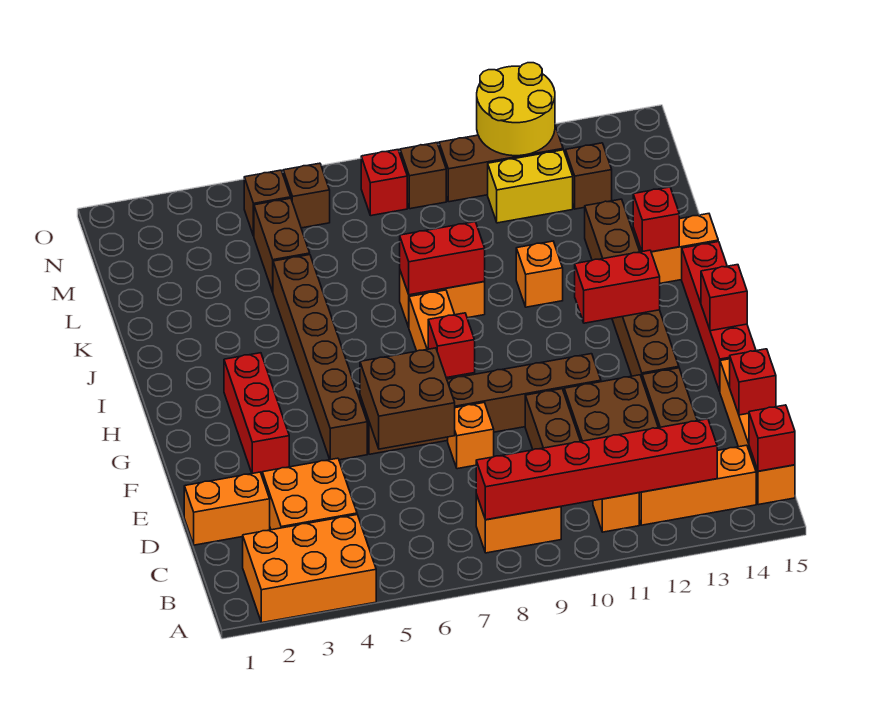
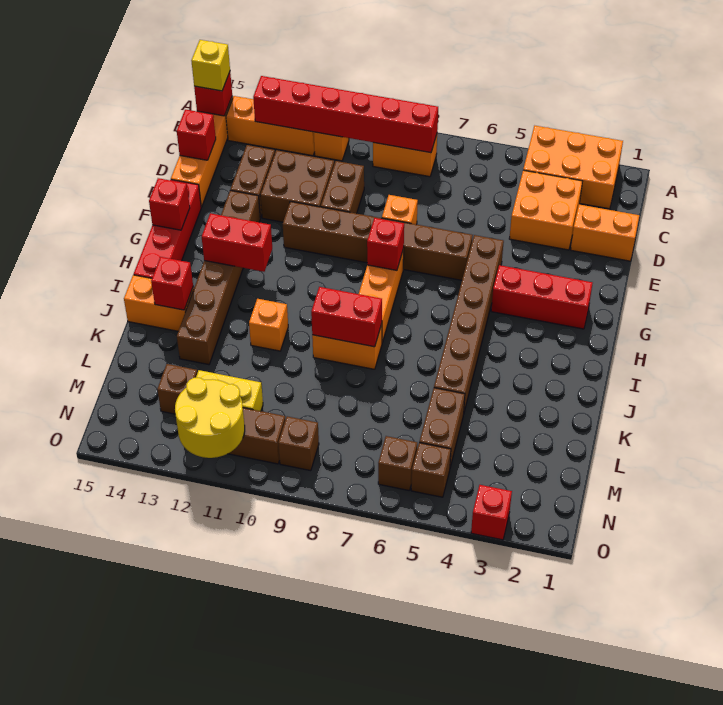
none -> yellow brick B15 level 3
brown brick E6:F7 level 2 -> none
red brick F3:H3 level 1 -> red brick G2:G4 level 1
red brick N8 level 1 -> red brick O3 level 1

